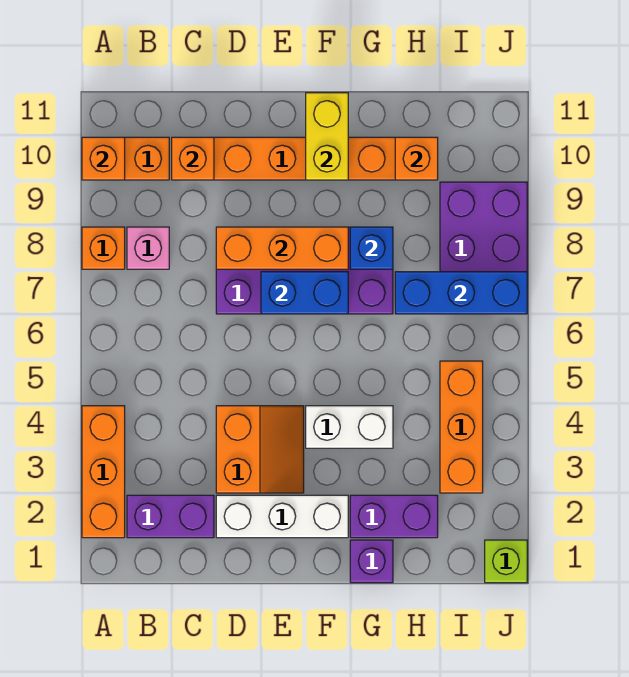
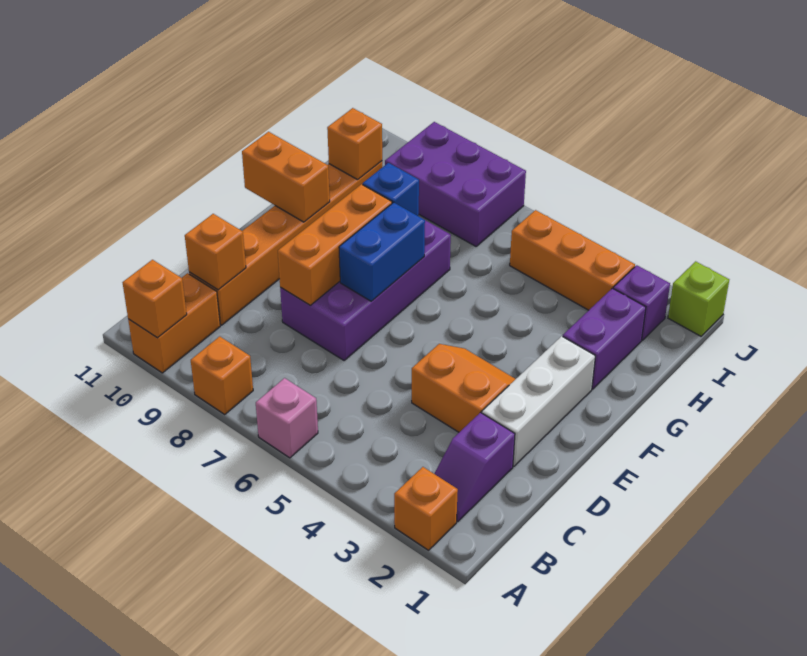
orange brick A2:A4 level 1 -> orange brick A2 level 1
purple brick B2:C2 level 1 -> purple slope B2:C2 level 1 top C
pink brick B8 level 1 -> pink brick A6 level 1
white brick F4:G4 level 1 -> none
yellow brick F10:F11 level 2 -> orange brick F10:F11 level 2
purple brick G1 level 1 -> purple brick I2 level 1
blue brick H7:J7 level 2 -> none

